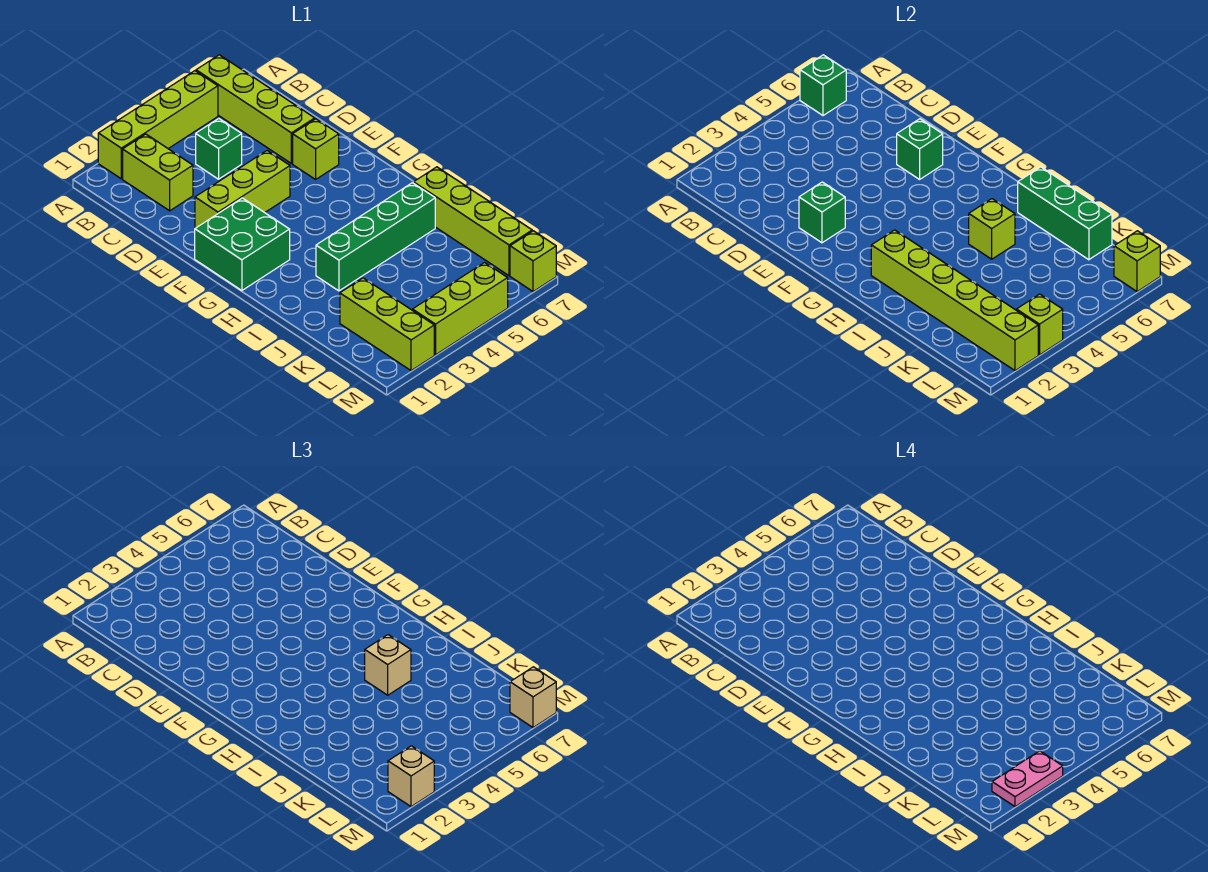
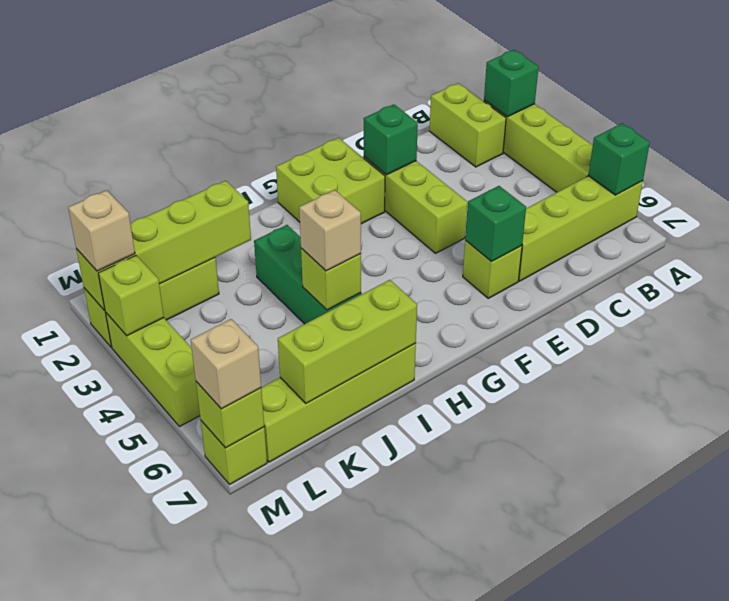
lime brick B2:C2 level 1 -> lime brick B1:B2 level 1
green brick C4 level 1 -> green brick A2 level 2
green brick F1:G2 level 1 -> lime brick F1:G2 level 1
lime brick H2:M2 level 2 -> lime brick J2:M2 level 2
green brick I7:K7 level 2 -> lime brick I7:K7 level 2
pink plate M2:M3 level 4 -> none

